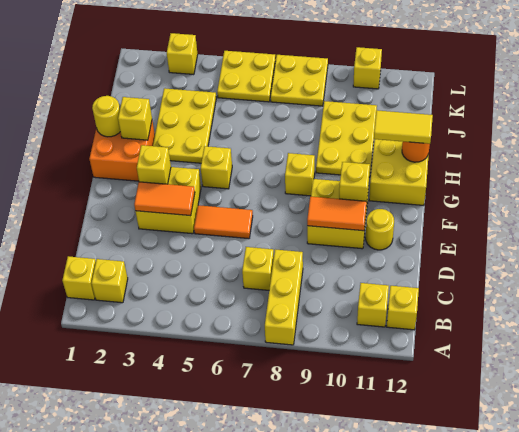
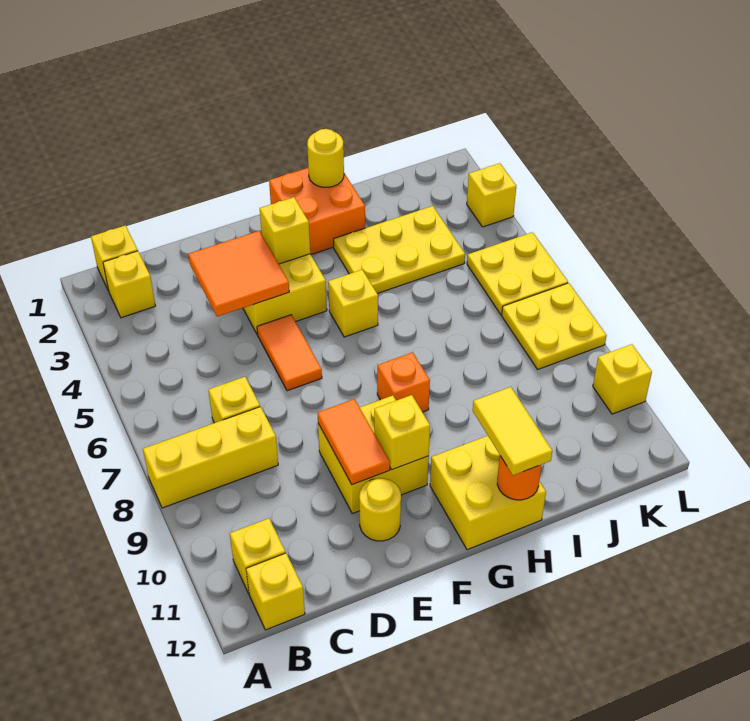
orange tile E3:E4 level 2 -> orange tile D3:E4 level 2
yellow brick G8 level 1 -> orange brick G8 level 1
yellow brick H2 level 2 -> none
yellow plate H9:J10 level 1 -> none

